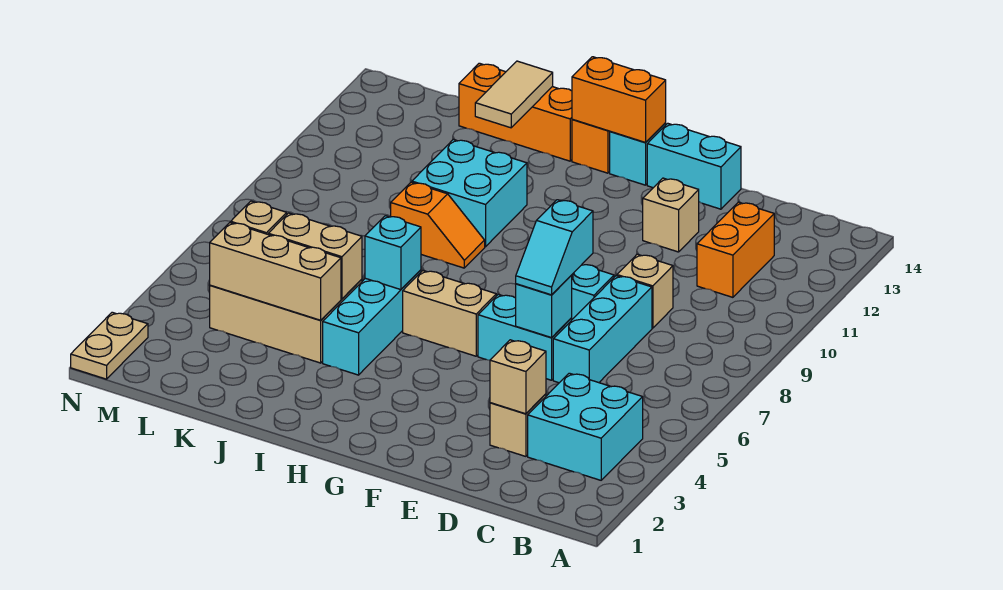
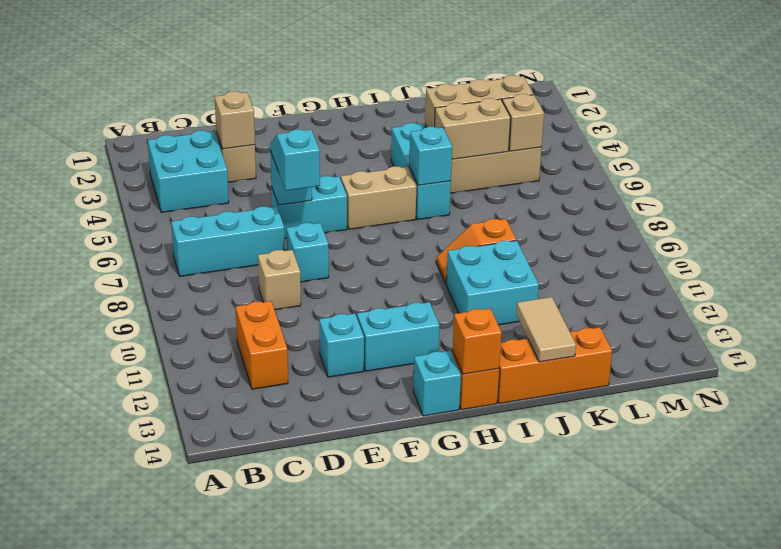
cyan brick D6:D8 level 1 -> cyan brick B7:D7 level 1
tan brick E12 level 1 -> cyan brick E12 level 1
cyan brick E14:F14 level 1 -> cyan brick F12:G12 level 1
orange brick G14:H14 level 2 -> orange brick H14 level 2
tan plate N1:N2 level 1 -> none

